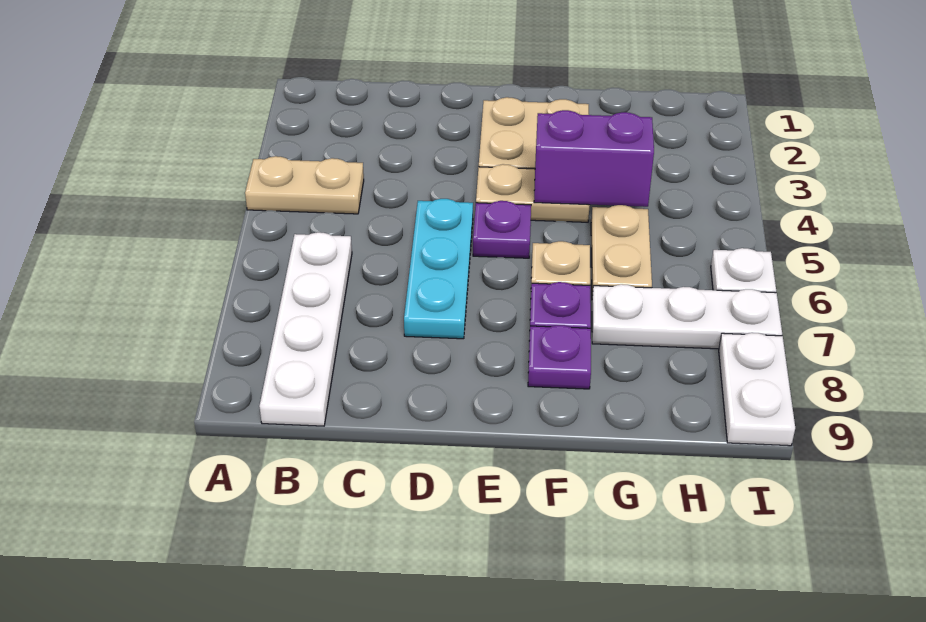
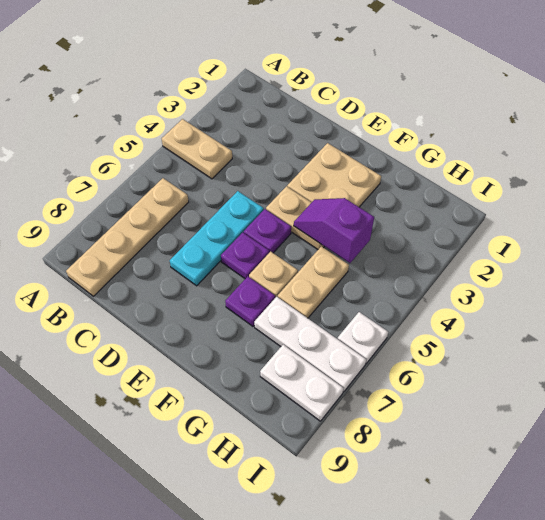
white plate B6:B9 level 1 -> tan plate B6:B9 level 1
purple brick F4:G4 level 2 -> purple slope F4:G4 level 2 top G
purple plate F8 level 1 -> purple plate E6 level 1
white plate I8:I9 level 1 -> white plate H8:I8 level 1

